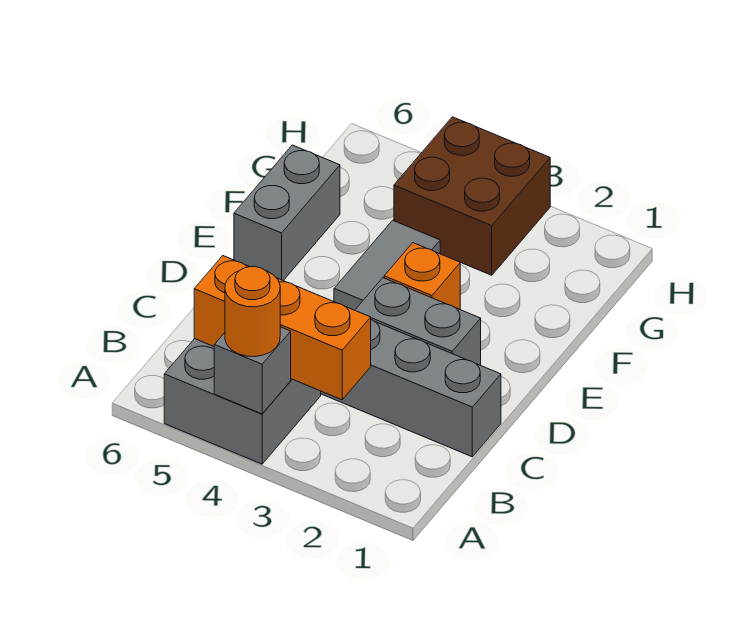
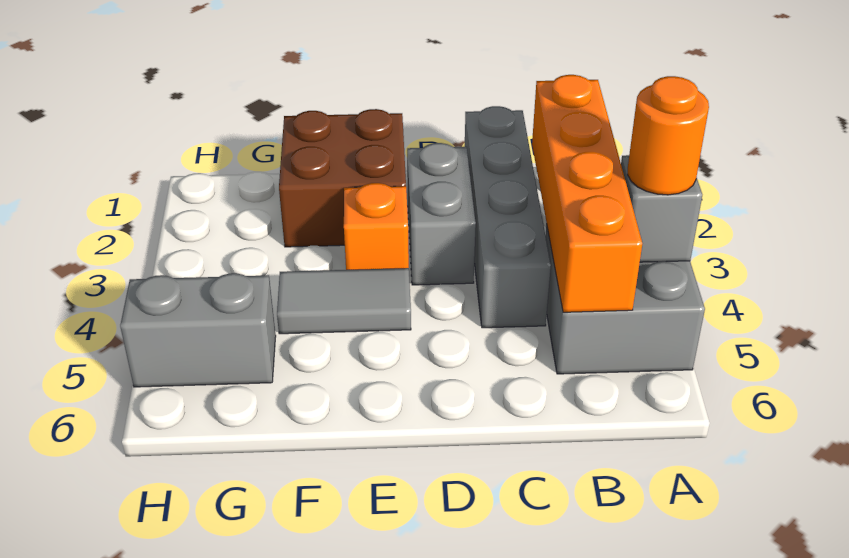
orange brick B3:B5 level 2 -> orange brick B2:B5 level 2
grey brick E6:F6 level 1 -> grey brick G5:H5 level 1
brown brick G3:H4 level 1 -> brown brick E1:F2 level 1

